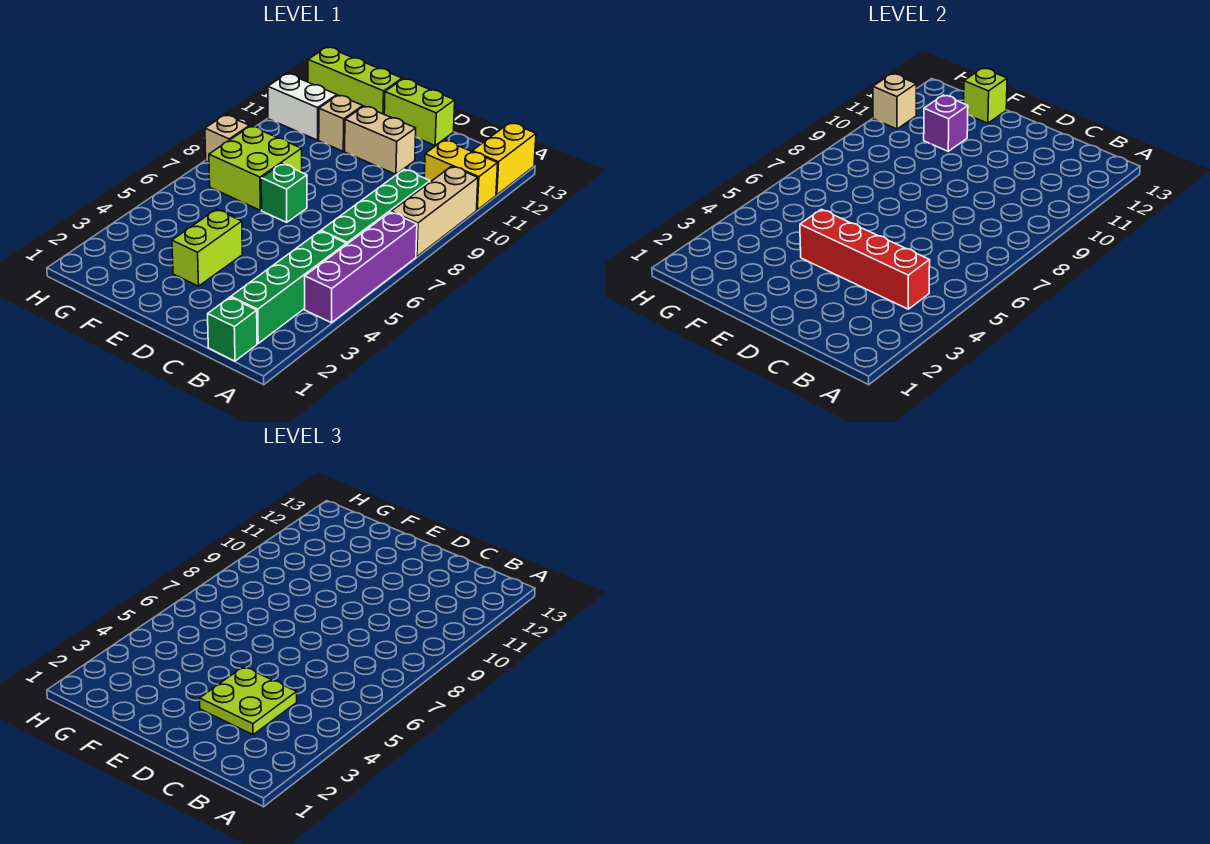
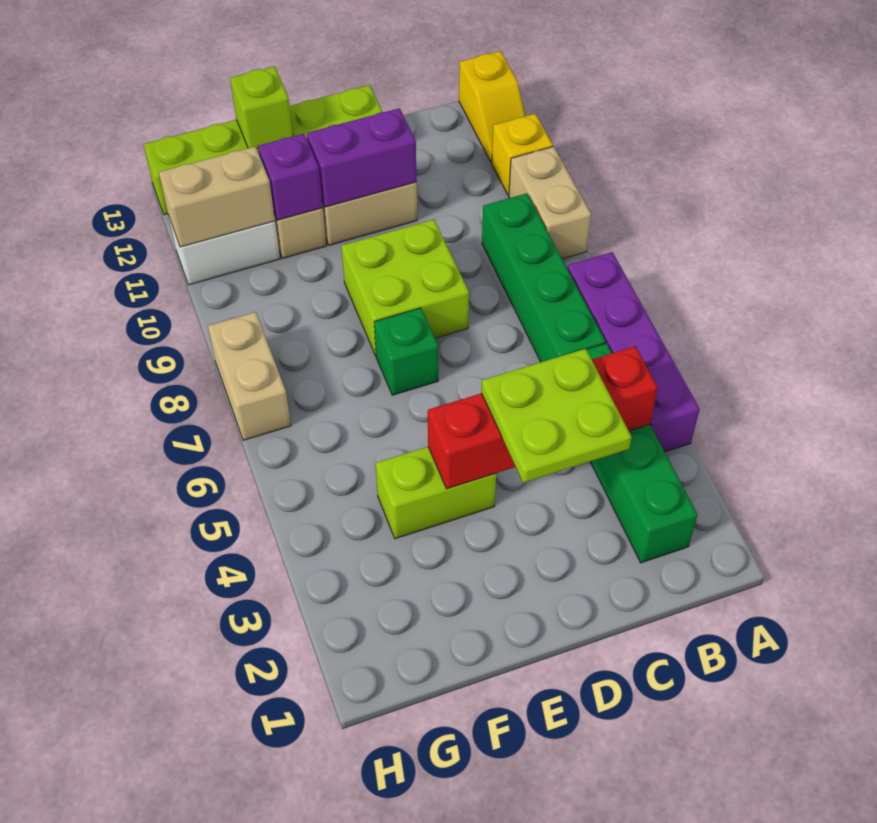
tan brick A8:A10 level 1 -> tan brick A9:A10 level 1
yellow brick A11:B11 level 1 -> yellow brick A11 level 1
yellow brick A12:A13 level 1 -> yellow slope A12:A13 level 1 top 13
green brick B1 level 1 -> none
none -> purple brick D11:E11 level 2
lime brick E3:E4 level 1 -> lime brick E4:F4 level 1
lime brick F7:G8 level 1 -> lime brick D8:E9 level 1
tan brick H8 level 1 -> tan brick H7:H8 level 1
tan brick H11 level 2 -> tan brick G11:H11 level 2

